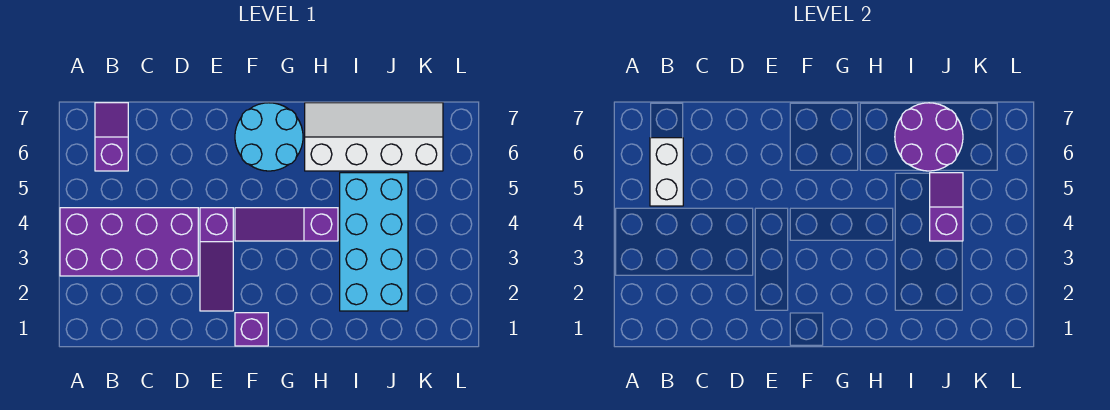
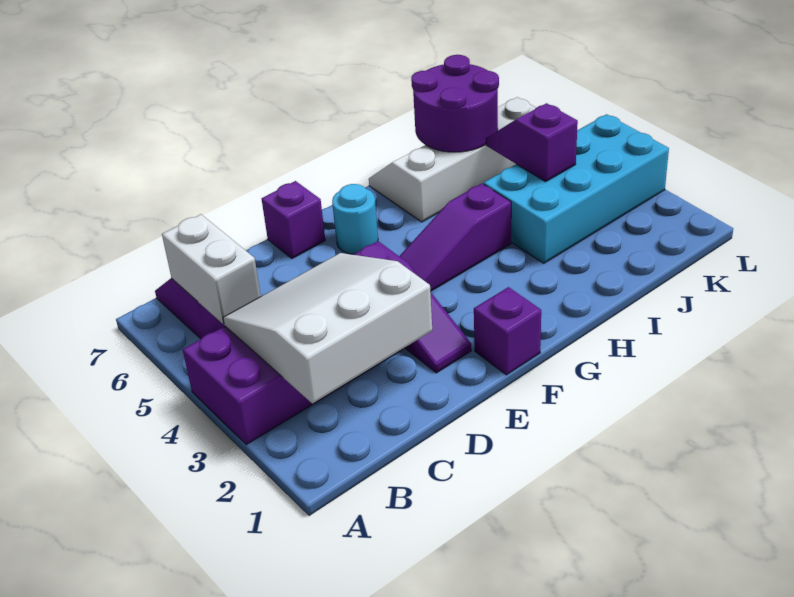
none -> white slope B2:D4 level 2 top 2
none -> purple brick E7 level 1
cyan round brick F6:G7 level 1 -> cyan round brick F6 level 1
cyan brick I2:J5 level 1 -> cyan brick I3:L4 level 1

